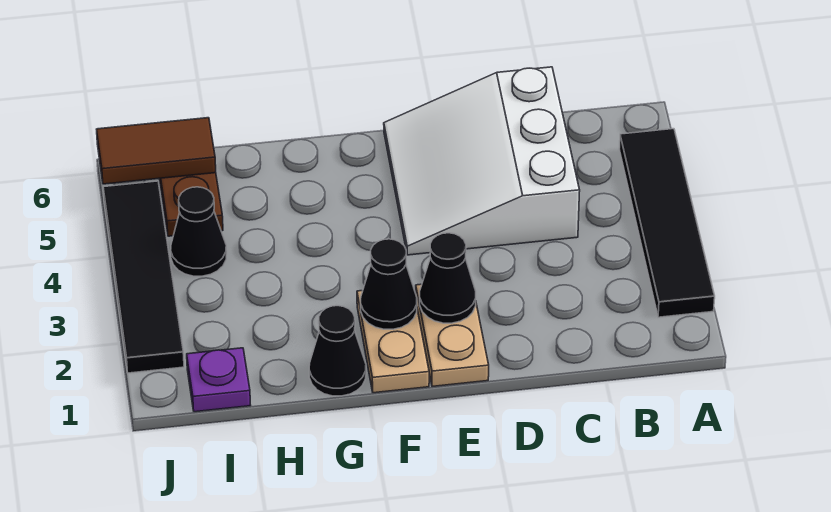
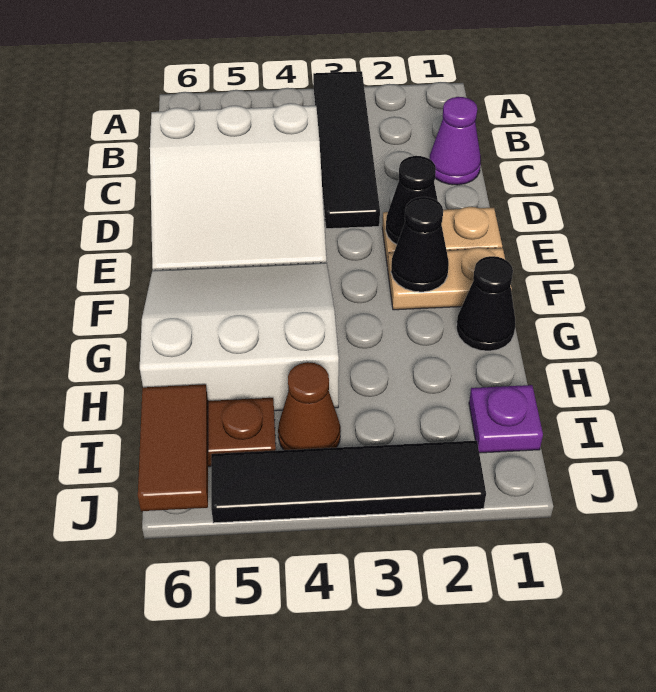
black tile A2:A5 level 1 -> black tile A3:D3 level 1
none -> purple cone C1 level 1
none -> white slope F4:H6 level 1 top H
black cone I4 level 1 -> brown cone I4 level 1

